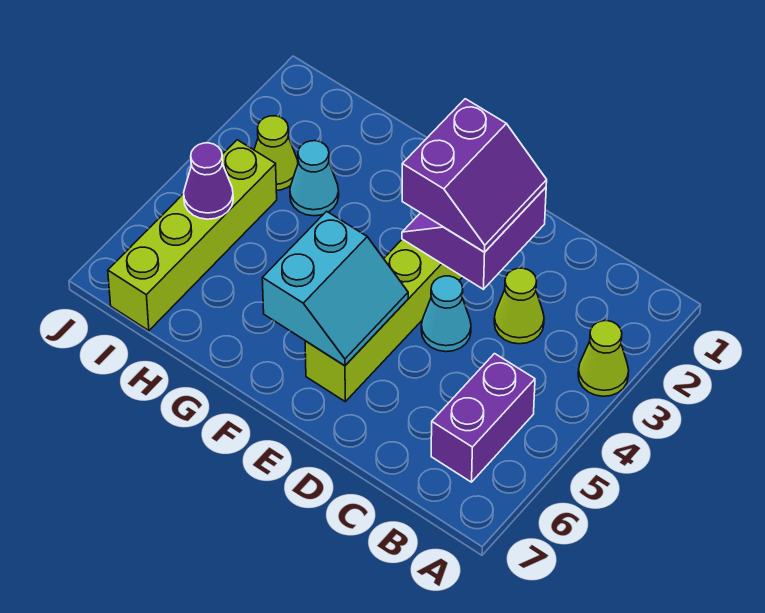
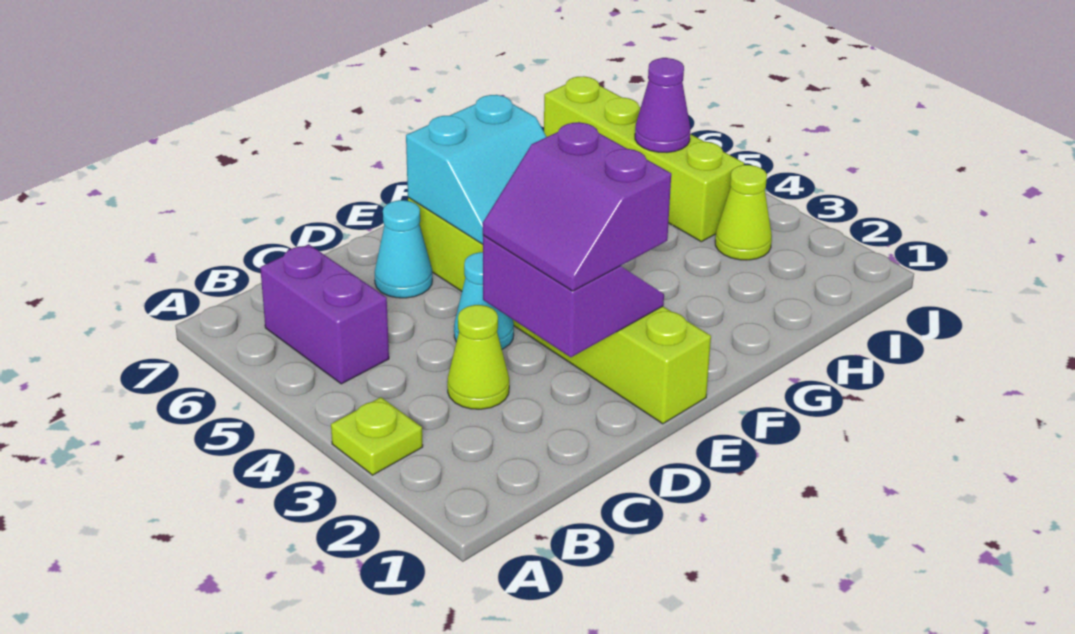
lime cone A3 level 1 -> lime plate A3 level 1
cyan slope E5:F6 level 2 top F -> cyan slope E5:F6 level 2 top 6
cyan cone H3 level 1 -> cyan cone D6 level 1

